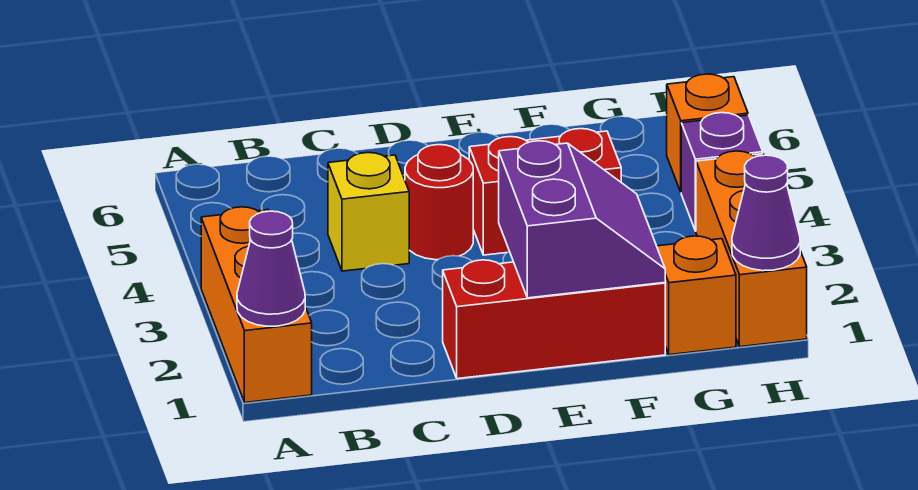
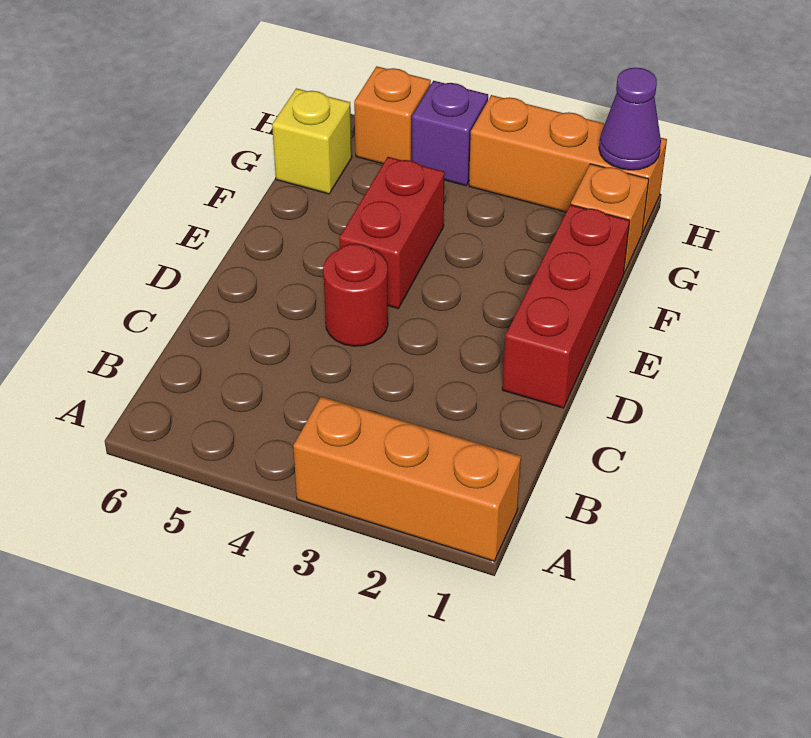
purple cone A1 level 2 -> none
yellow brick C4 level 1 -> yellow brick G6 level 1
purple slope E1:F2 level 2 top E -> none

